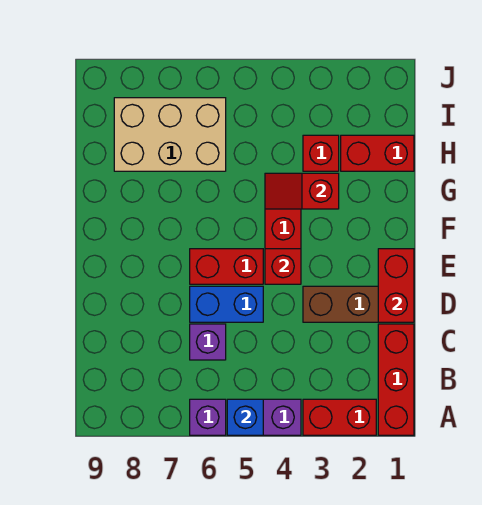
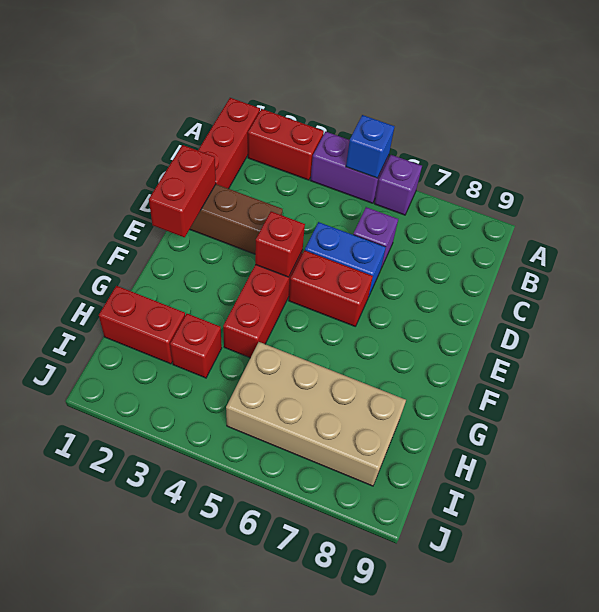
red slope G3:G4 level 2 top 3 -> none
tan brick H6:I8 level 1 -> tan brick H5:I8 level 1

